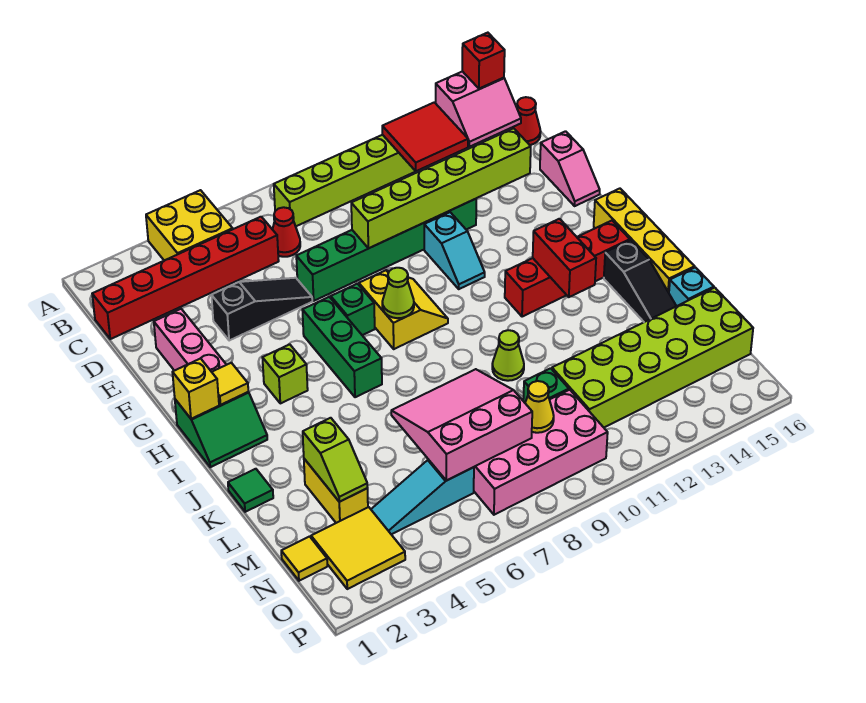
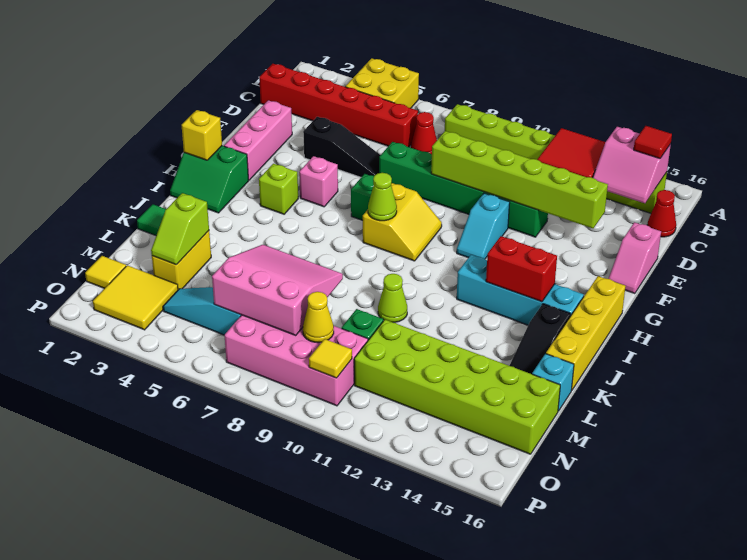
red brick B15 level 3 -> red tile B15 level 3
none -> pink brick G5 level 1
green brick G6:I6 level 1 -> none
yellow tile H2 level 2 -> yellow tile O10 level 2
red brick I12:I15 level 1 -> cyan brick I12:I15 level 1
red brick I13:J13 level 2 -> red brick I13:I14 level 2

